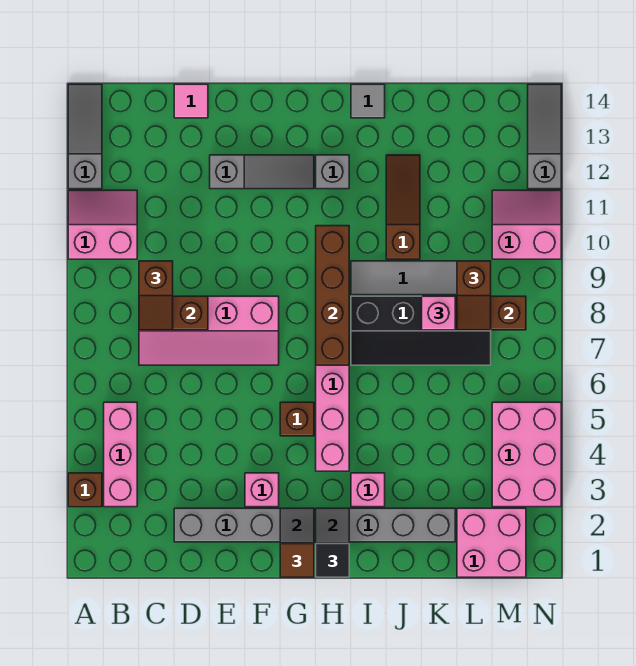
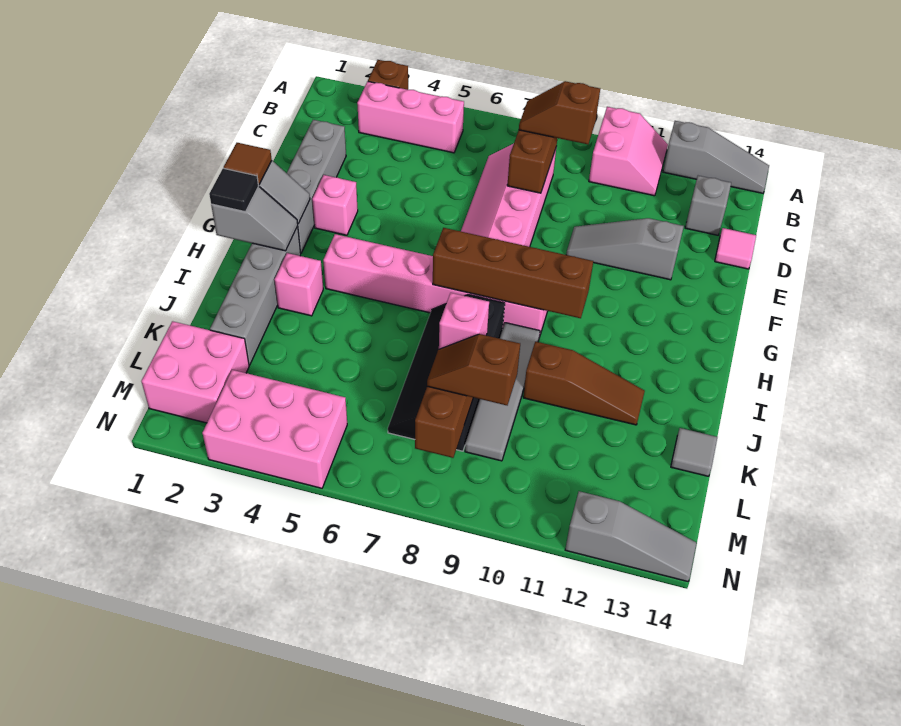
grey slope E12:G12 level 1 top E -> grey slope E10:E12 level 1 top 12
brown brick G5 level 1 -> none
grey brick H12 level 1 -> grey brick C13 level 1
grey tile I14 level 1 -> grey tile K14 level 1
pink slope M10:N11 level 1 top 10 -> none

